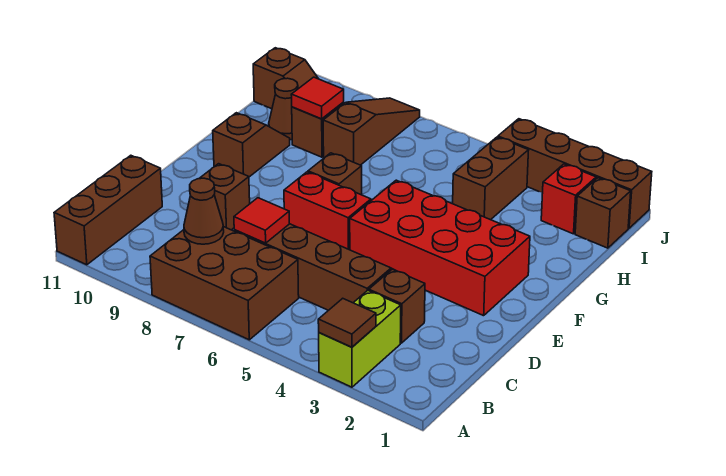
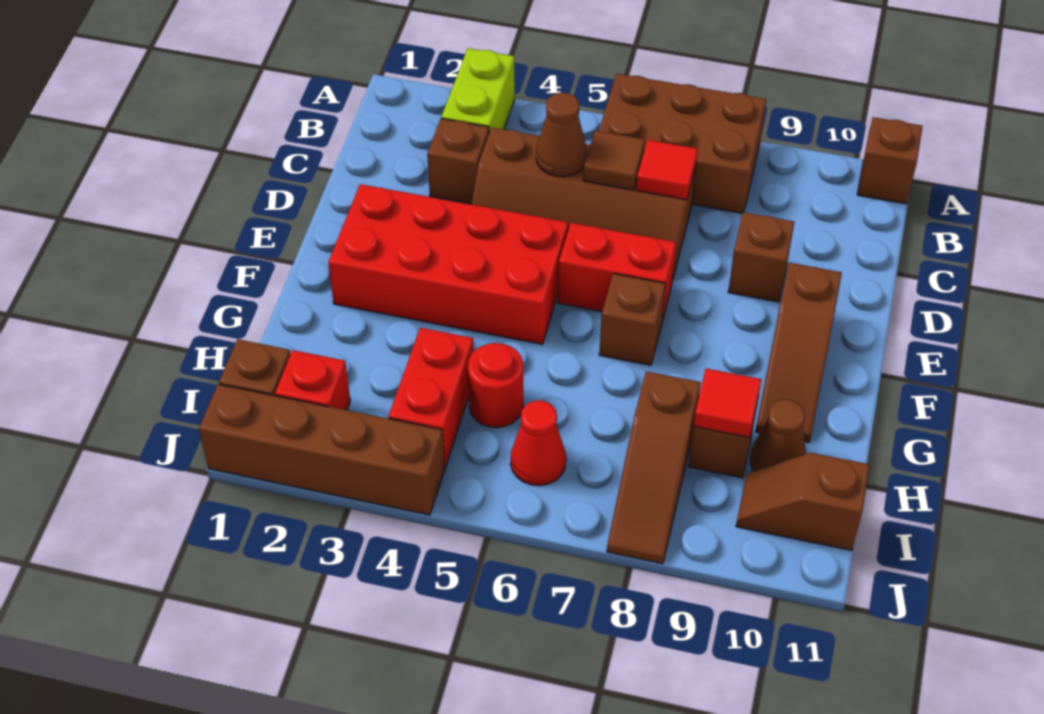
brown tile A3 level 2 -> brown tile C6 level 2
brown brick A11:C11 level 1 -> brown brick A11 level 1
brown cone B8 level 2 -> brown cone C5 level 2
brown slope F10:G10 level 1 top F -> brown slope E10:G10 level 1 top E
brown brick H4:I4 level 1 -> red brick H4:I4 level 1
none -> red round brick H5 level 1
none -> red cone I6 level 1

